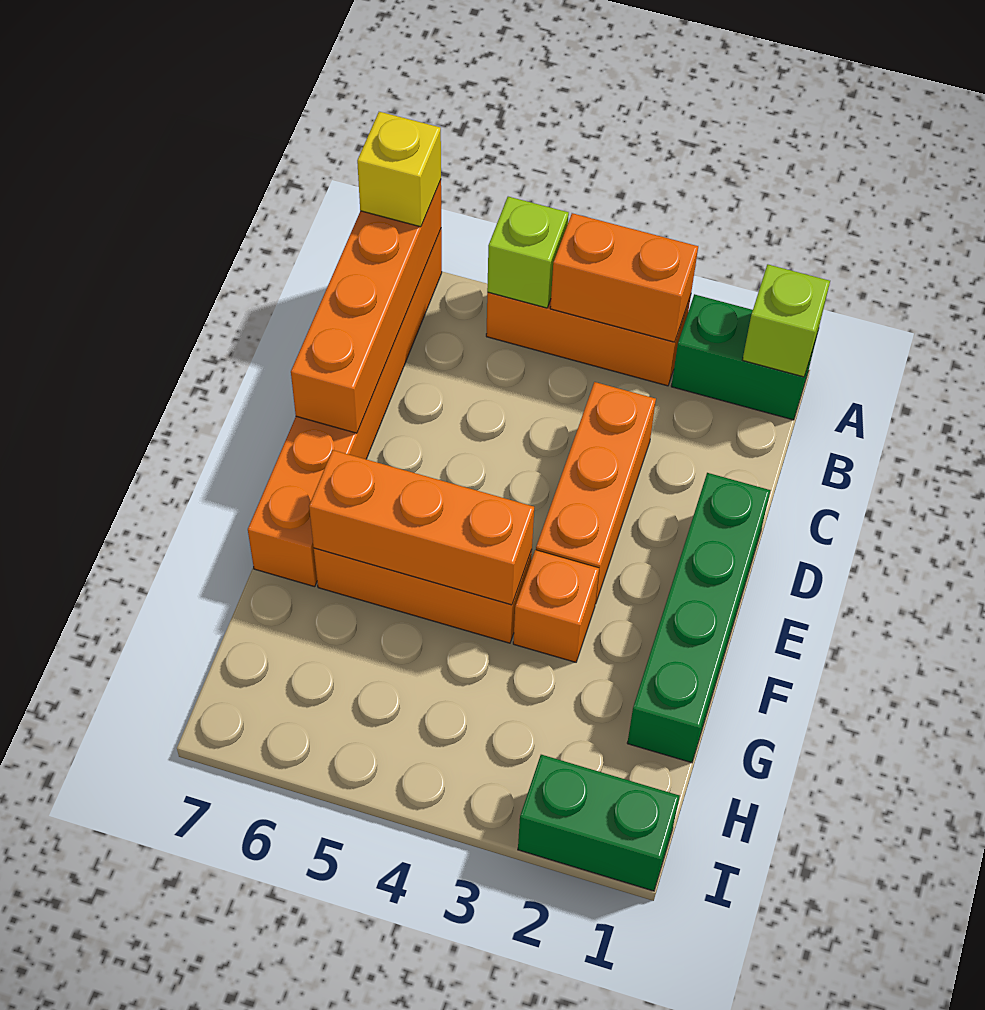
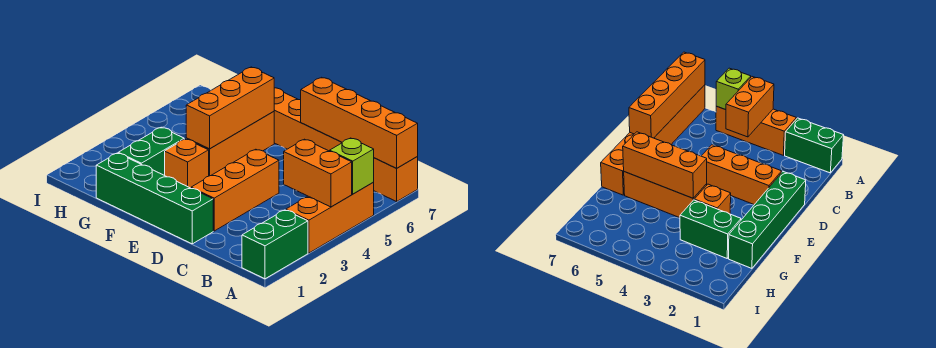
lime brick A1 level 2 -> none
orange brick A3:A4 level 2 -> orange brick A4:B4 level 2
yellow brick A7 level 3 -> none
orange brick C3:E3 level 1 -> orange brick D2:D4 level 1
green brick I1:I2 level 1 -> green brick G2:G3 level 1

